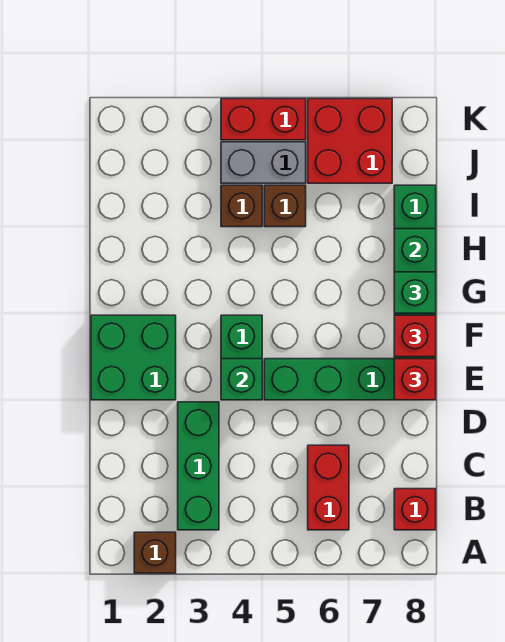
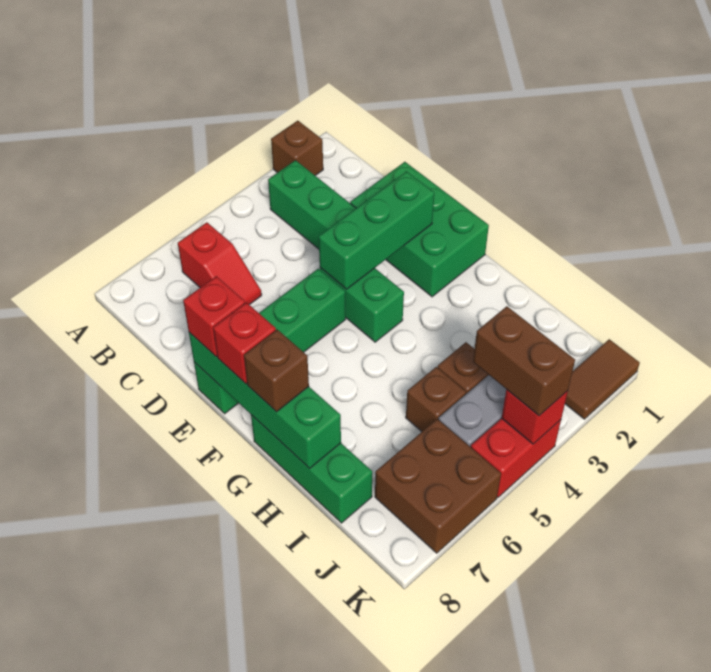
red brick B6:C6 level 1 -> red slope B6:C6 level 1 top B
red brick B8 level 1 -> red brick K4 level 2
green brick E1:F2 level 1 -> green brick D1:F2 level 1
green brick E4 level 2 -> green brick E2:E4 level 2
green brick G8 level 3 -> brown brick G8 level 3
none -> brown brick J4:K4 level 3
red brick J6:K7 level 1 -> brown brick J6:K7 level 1
none -> brown tile K1:K2 level 1

